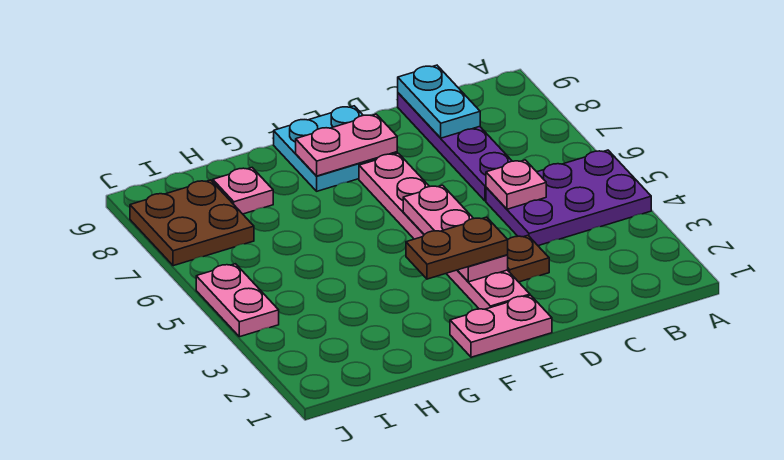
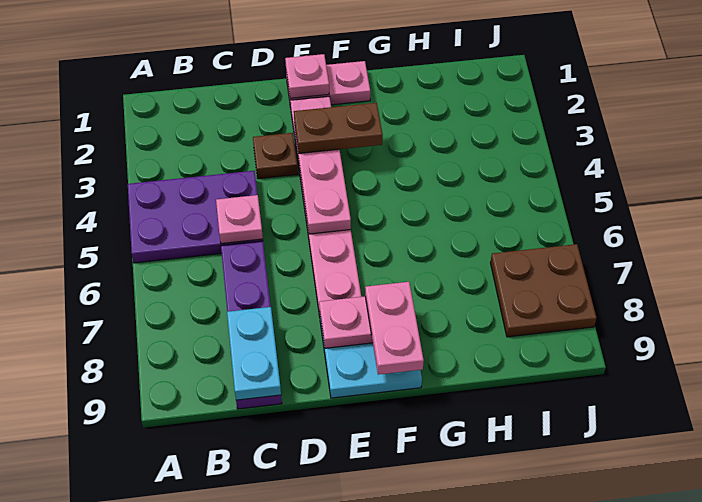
pink plate H8 level 1 -> pink plate E1 level 2
pink plate J4:J5 level 1 -> pink plate F8:F9 level 3

